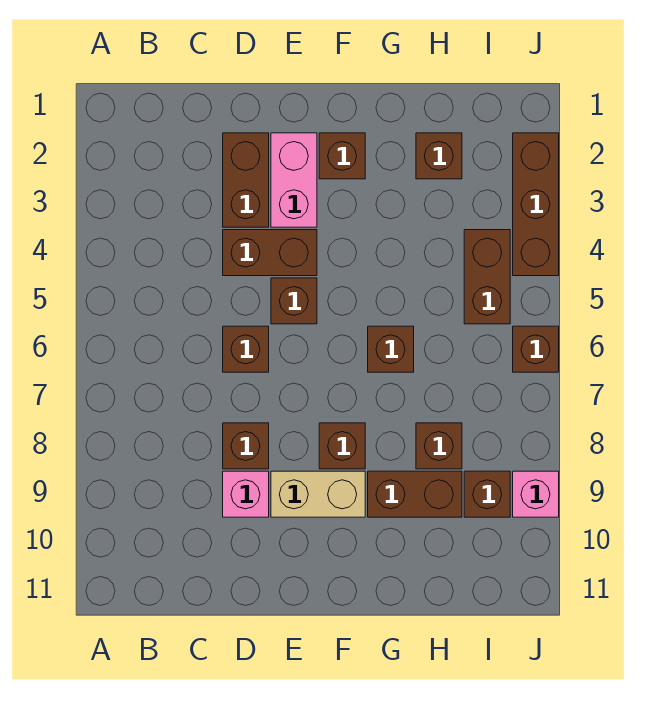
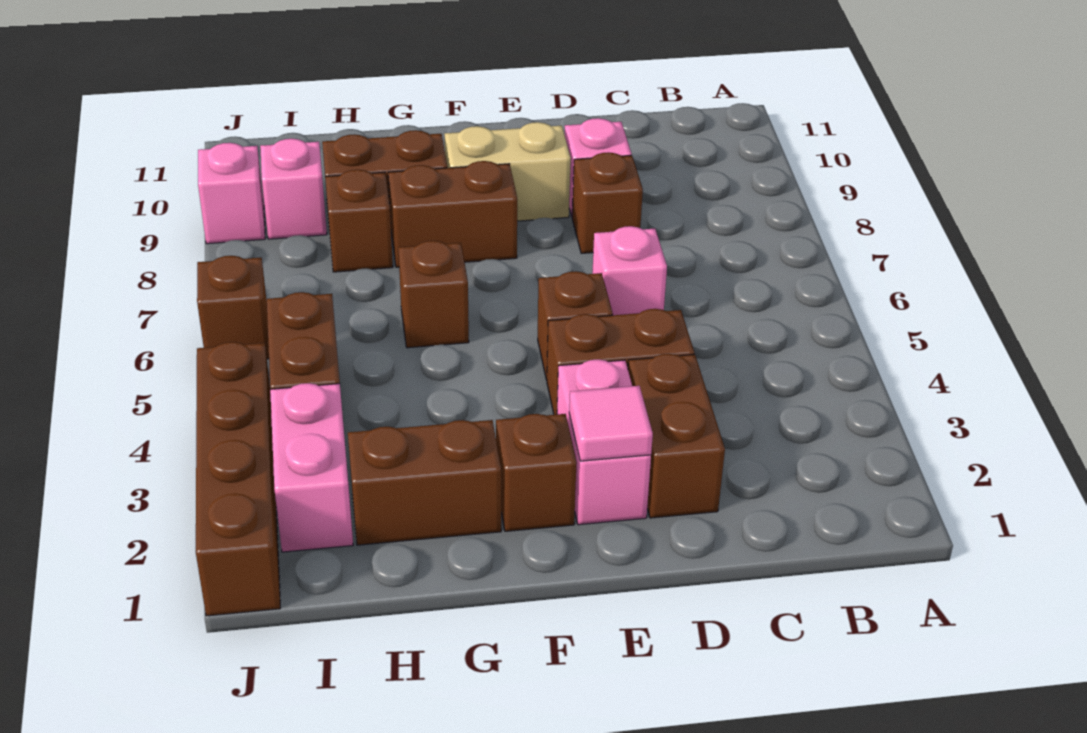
brown brick D6 level 1 -> pink brick D6 level 1
none -> pink tile E2 level 2
brown brick F8 level 1 -> brown brick F8:G8 level 1
brown brick H2 level 1 -> brown brick G2:H2 level 1
none -> pink brick I2:I3 level 1
brown brick I9 level 1 -> pink brick I9 level 1
brown brick J2:J4 level 1 -> brown brick J1:J4 level 1

